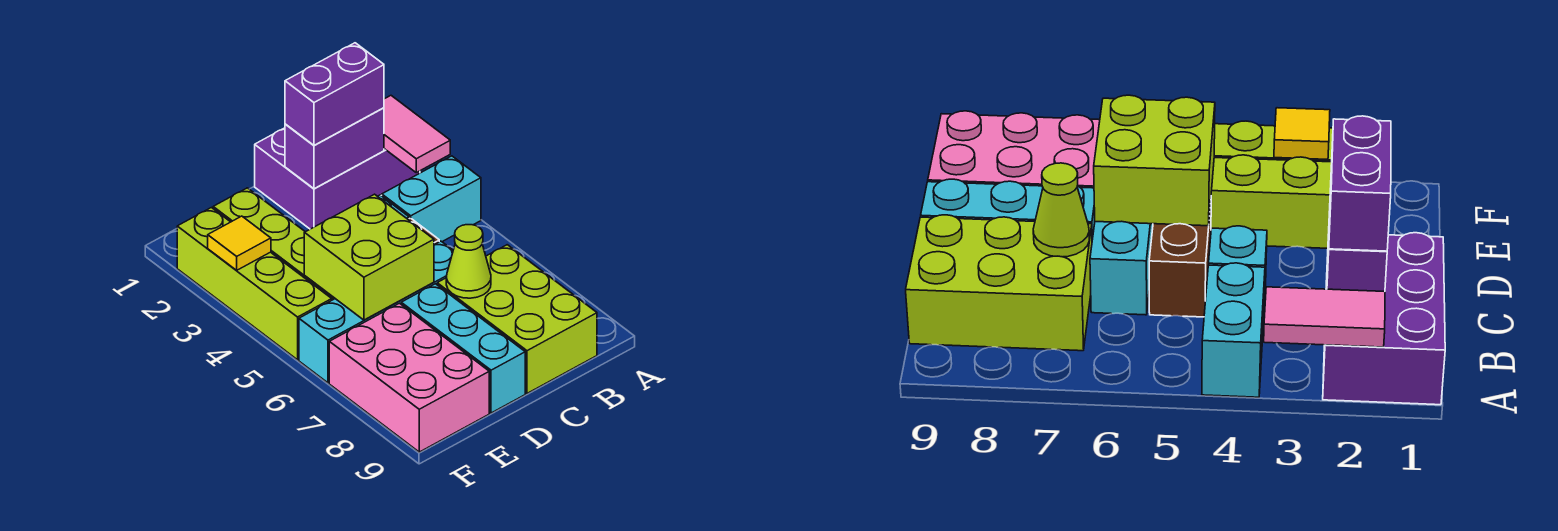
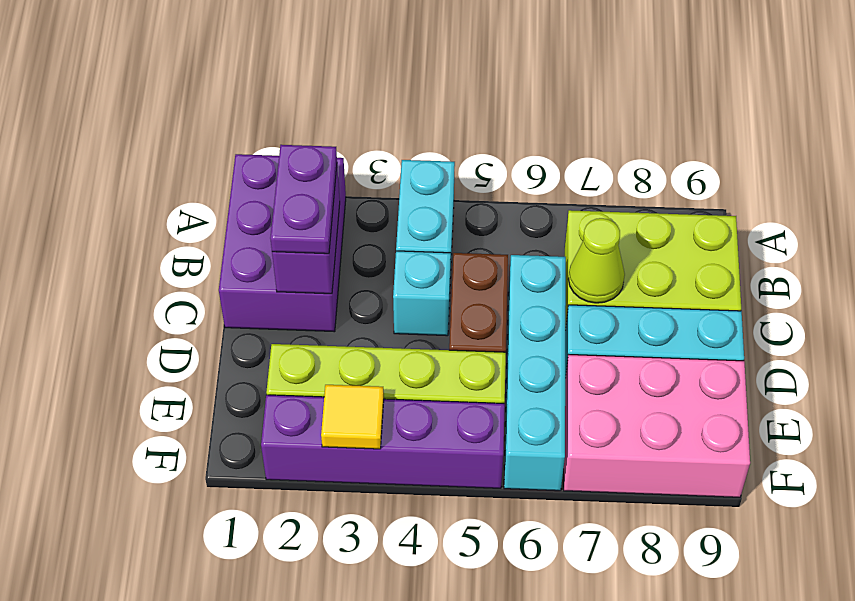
pink tile A2:A3 level 2 -> none
purple brick B2:C2 level 3 -> purple plate B2:C2 level 3
lime brick D5:E6 level 2 -> none
lime brick F2:F5 level 1 -> purple brick F2:F5 level 1

